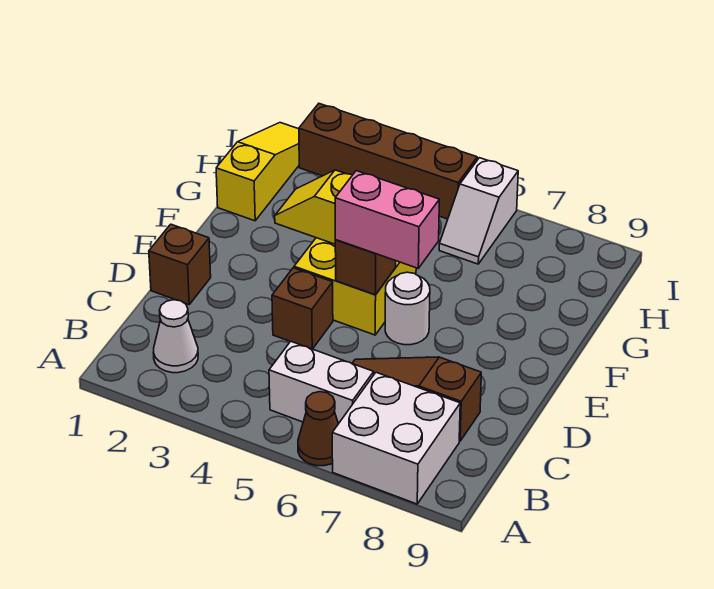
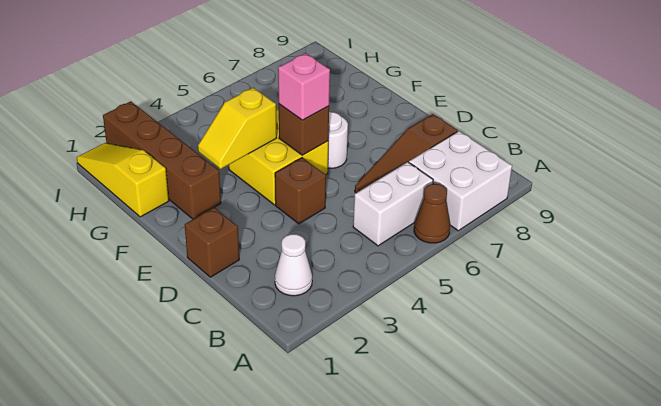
pink brick E5:E6 level 3 -> pink brick E5 level 3
white slope H6:I6 level 1 top I -> none
brown brick I2:I5 level 1 -> brown brick F2:I2 level 1

